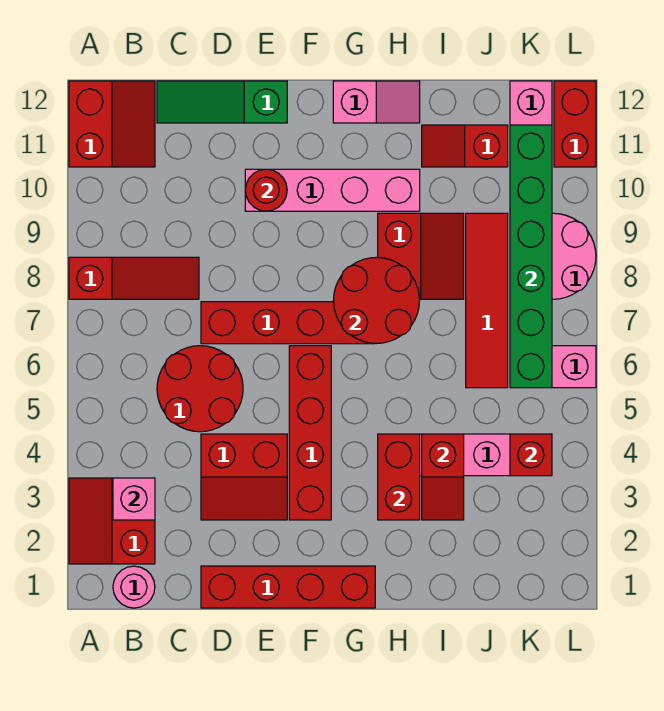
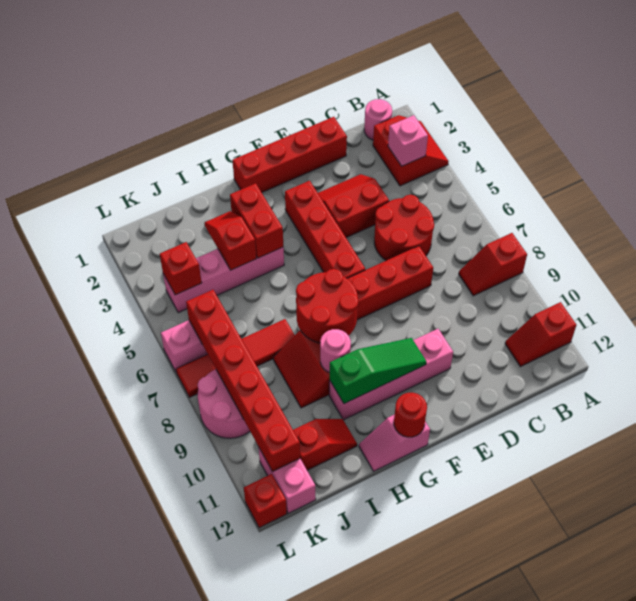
red slope A8:C8 level 1 top A -> red slope A8:B8 level 1 top A
red slope A11:B12 level 1 top A -> red slope A11:B11 level 1 top A
green slope C12:E12 level 1 top E -> green slope F10:H10 level 2 top H
red round brick E10 level 2 -> red round brick G12 level 2
none -> pink round brick H9 level 2
red tile J6:J9 level 1 -> red tile I7:L7 level 1
green brick K6:K11 level 2 -> red brick K6:K11 level 2
red brick L11:L12 level 1 -> red brick L12 level 1

